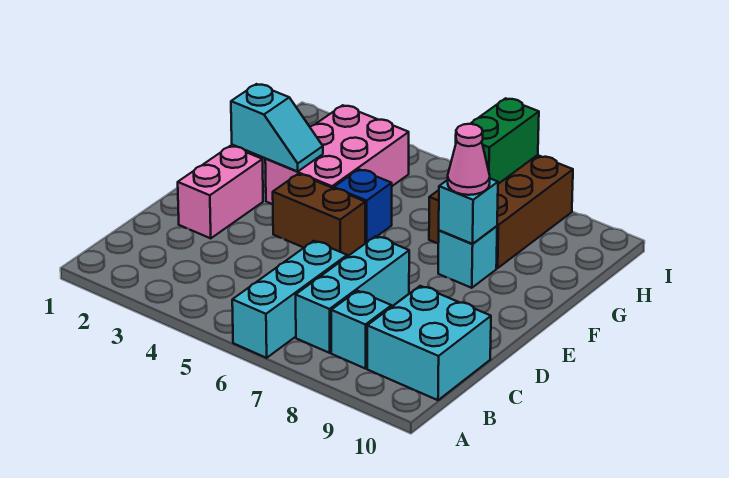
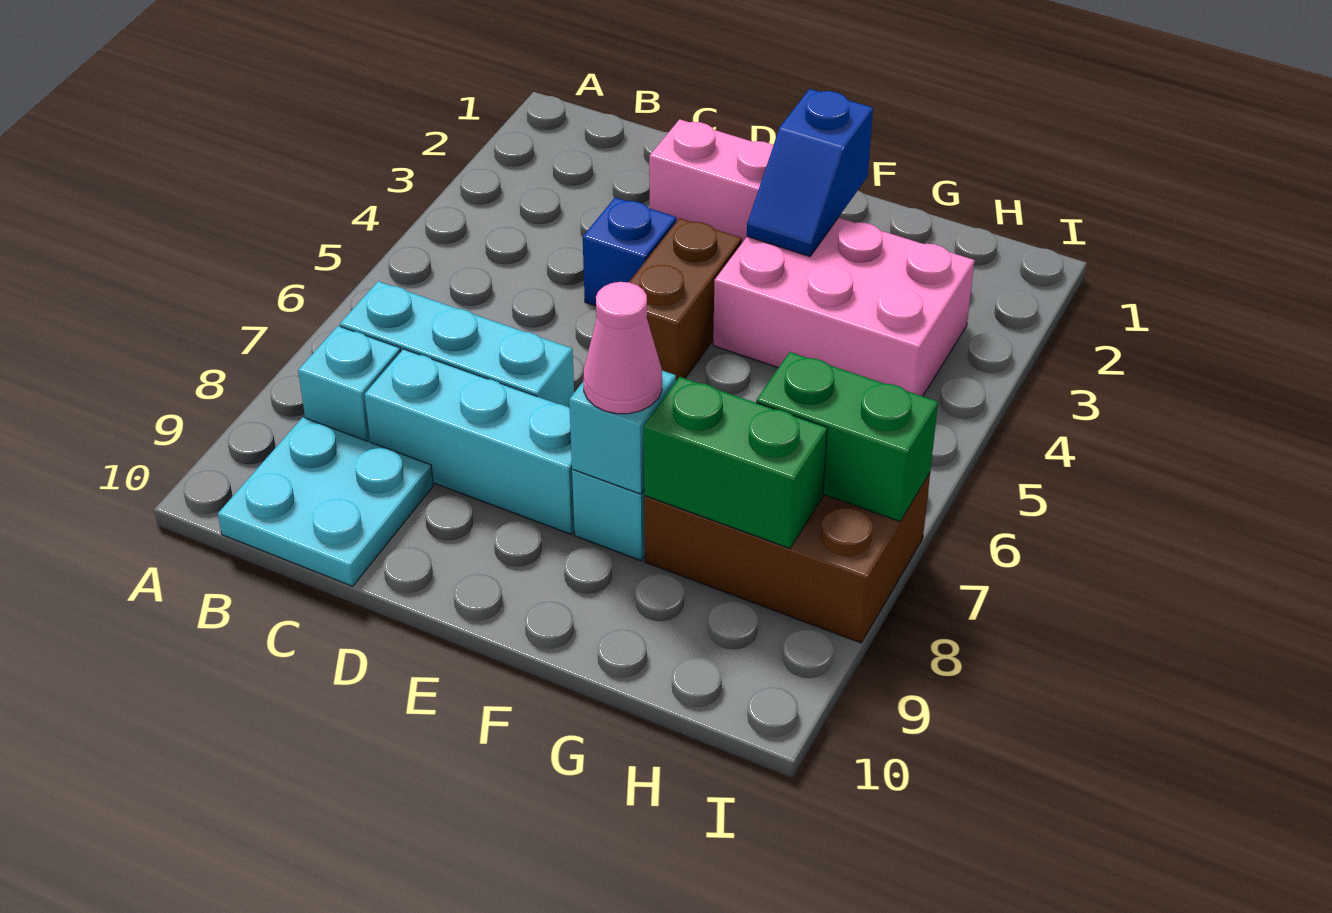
cyan brick A6:C6 level 1 -> cyan brick C8:E8 level 1
cyan brick B9:C10 level 1 -> cyan plate B9:C10 level 1
cyan slope F2:F3 level 2 top 2 -> blue slope F2:F3 level 2 top 2
blue brick F5 level 1 -> blue brick D4 level 1
none -> green brick G8:H8 level 2

